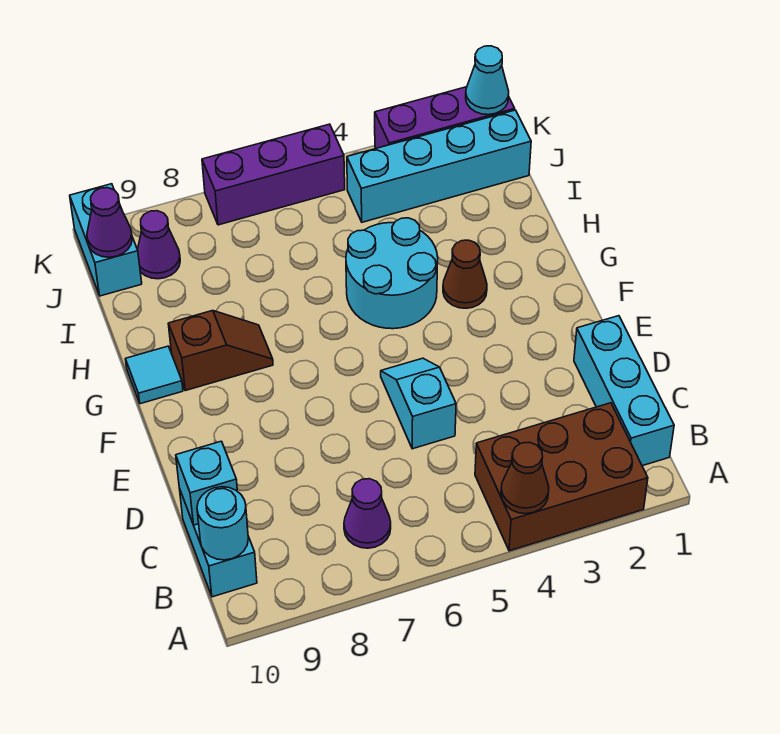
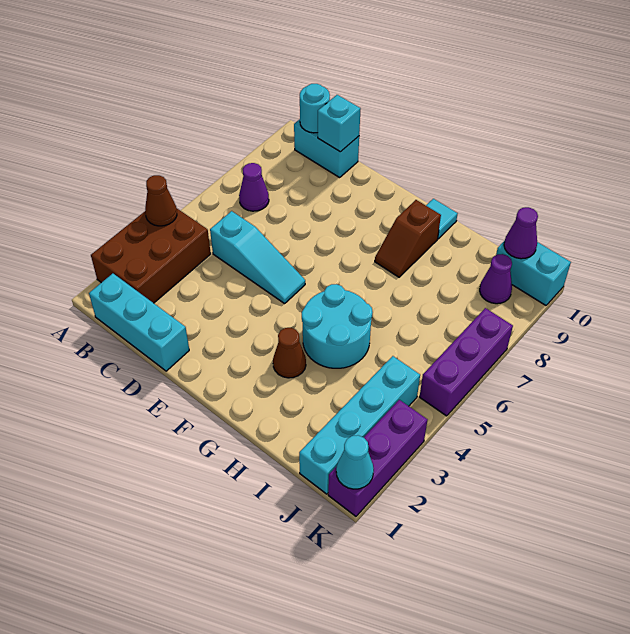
cyan slope D5:E5 level 1 top D -> cyan slope C5:E5 level 1 top C

